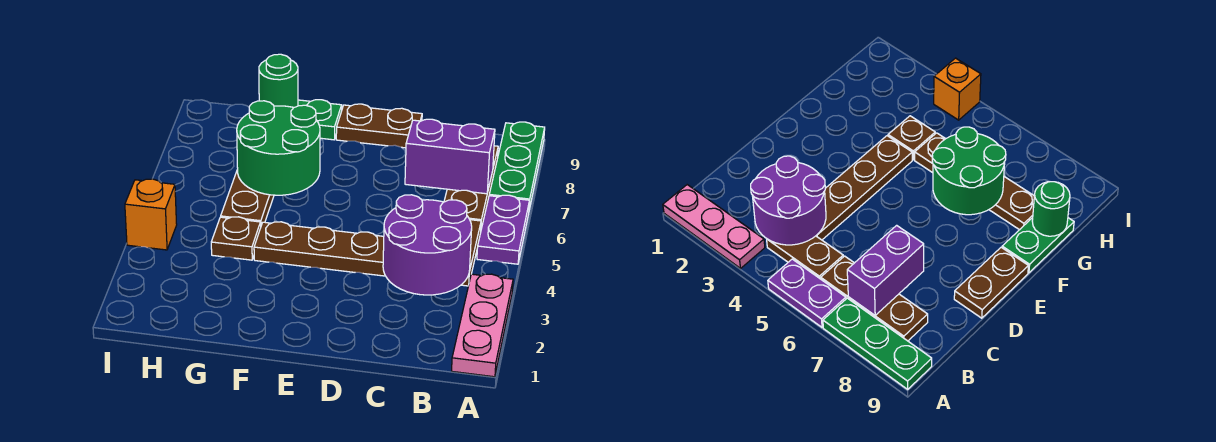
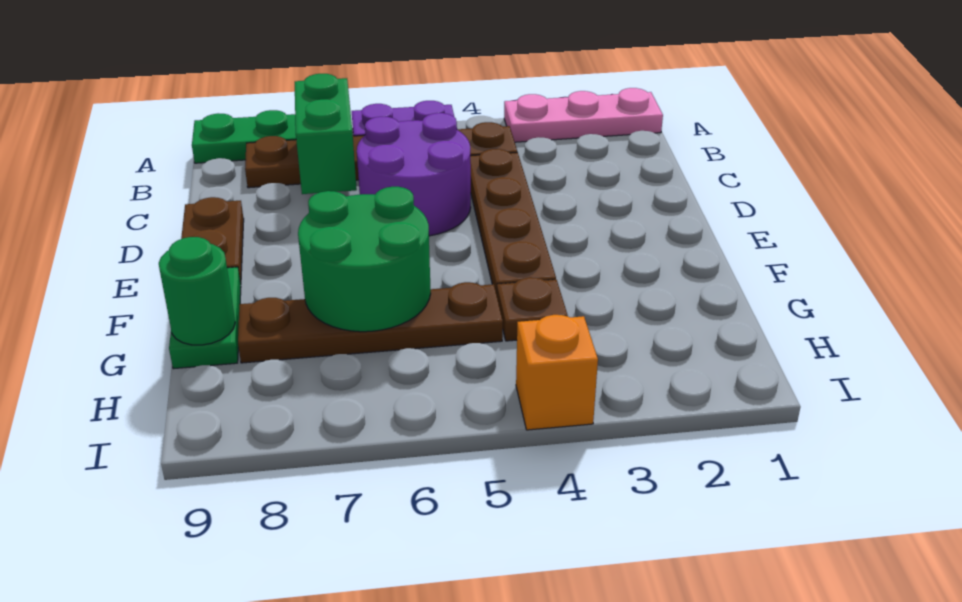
purple round brick B3:C4 level 2 -> purple round brick C5:D6 level 1
purple brick B7:C7 level 2 -> green brick B7:C7 level 2

